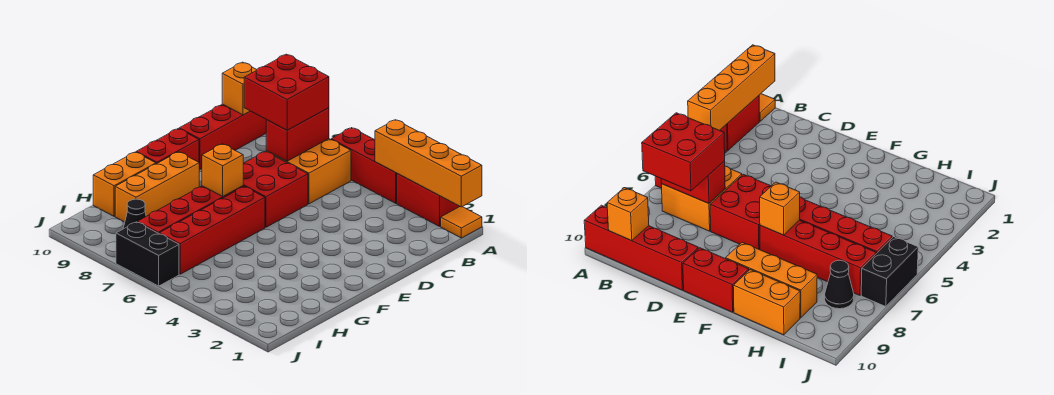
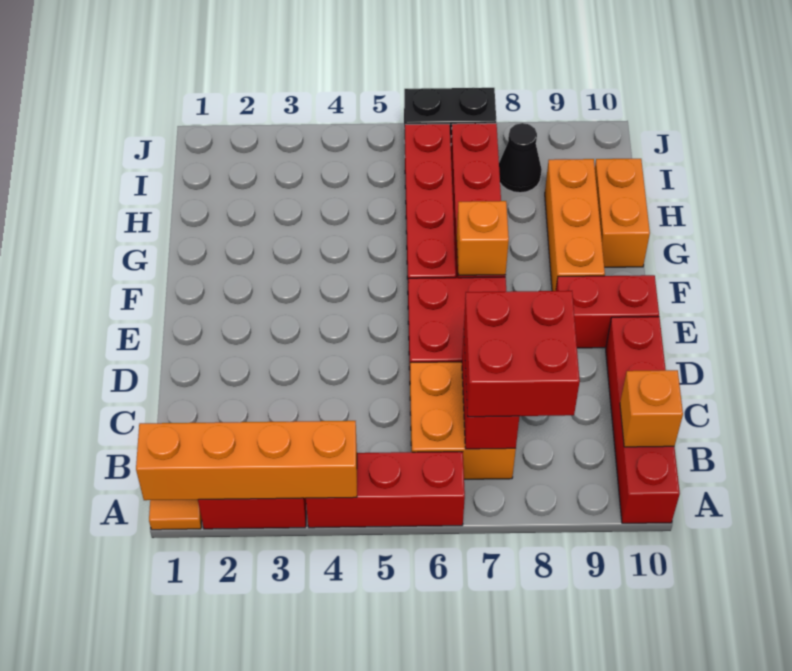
red brick E10:F10 level 1 -> red brick E9:E10 level 1

